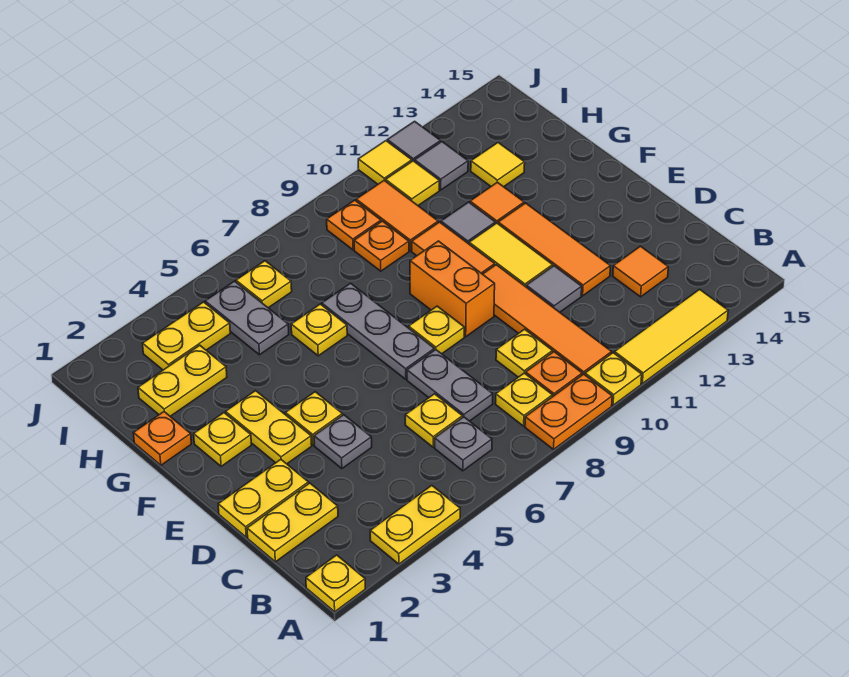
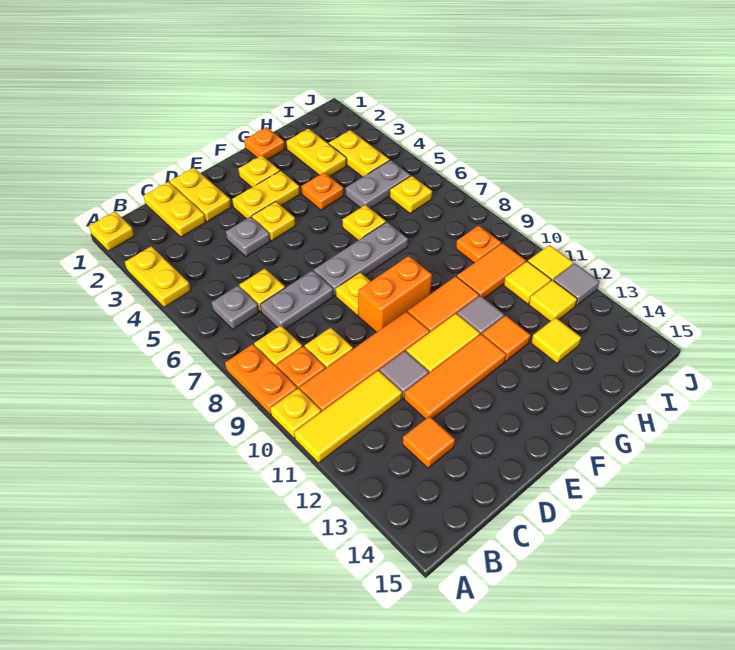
yellow tile A11:A13 level 1 -> yellow tile A11:C11 level 1
orange plate H9 level 1 -> orange plate G4 level 1
grey tile I12 level 1 -> yellow tile I12 level 1

